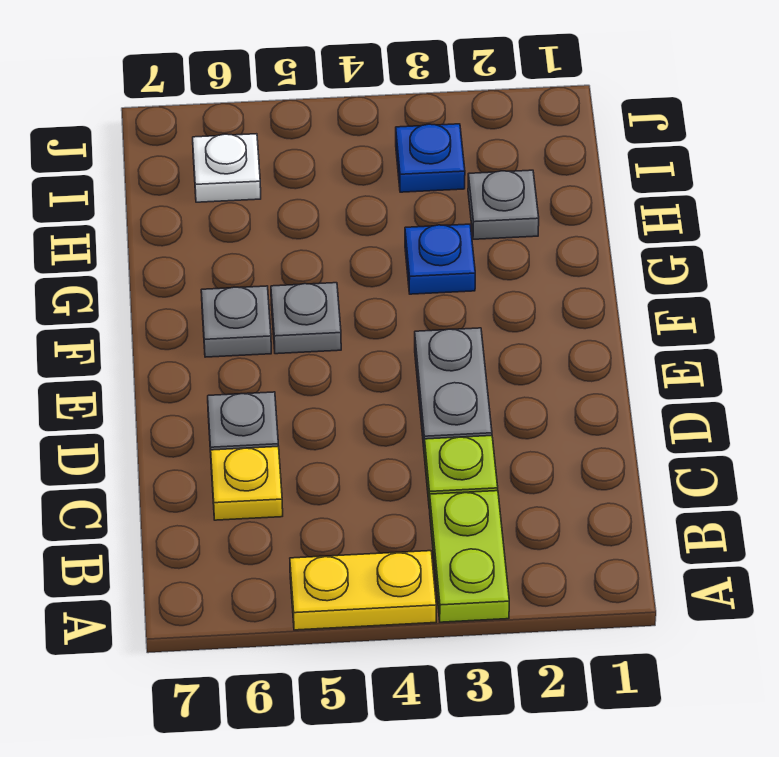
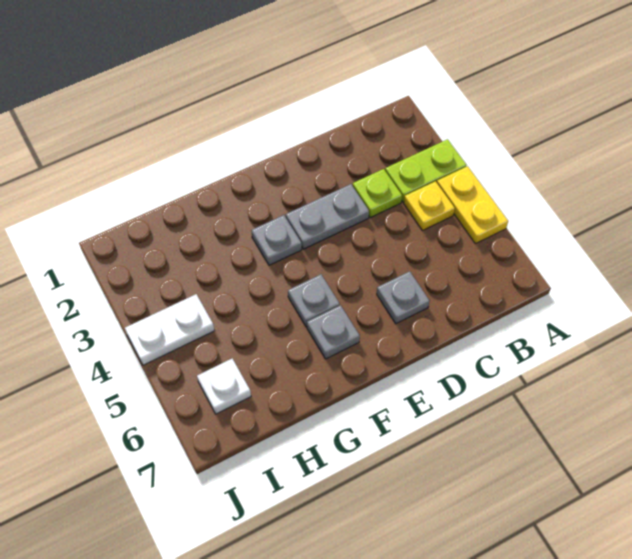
yellow plate C6 level 1 -> yellow plate B4 level 1
blue plate G3 level 1 -> none
grey plate H2 level 1 -> grey plate F3 level 1
blue plate I3 level 1 -> none
none -> white plate I4:J4 level 1

